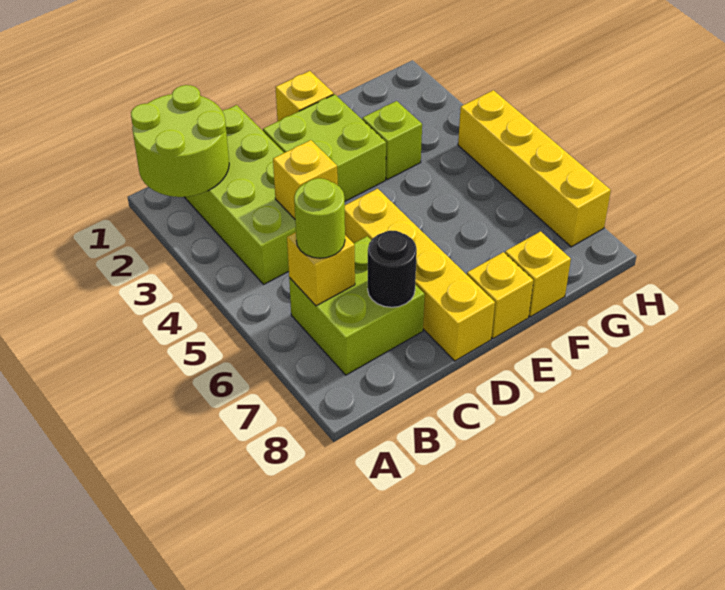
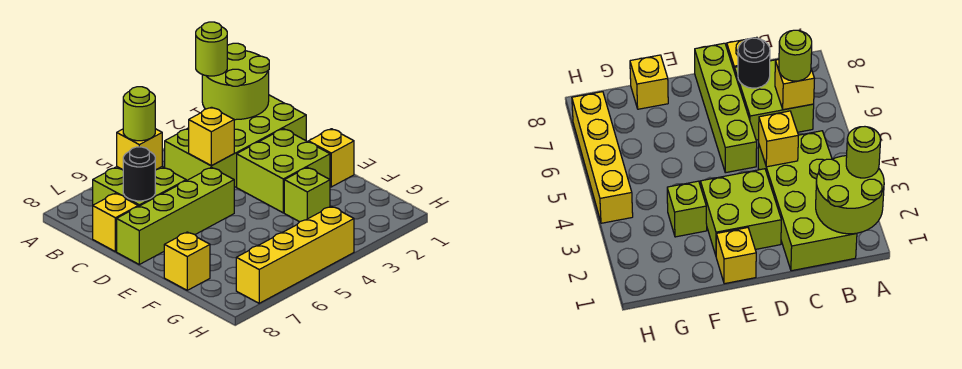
none -> lime round brick A2 level 3
yellow brick D5:D8 level 1 -> lime brick D5:D8 level 1
yellow brick E8 level 1 -> yellow brick C8 level 1

